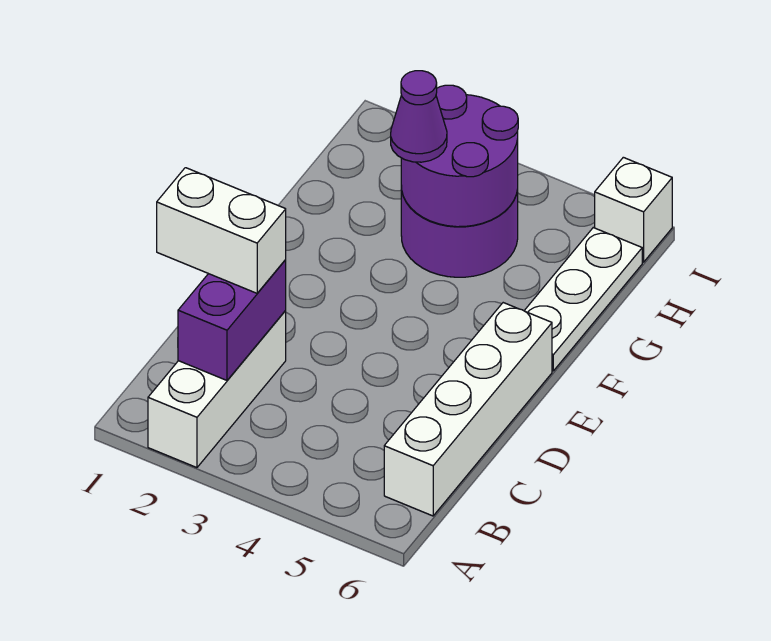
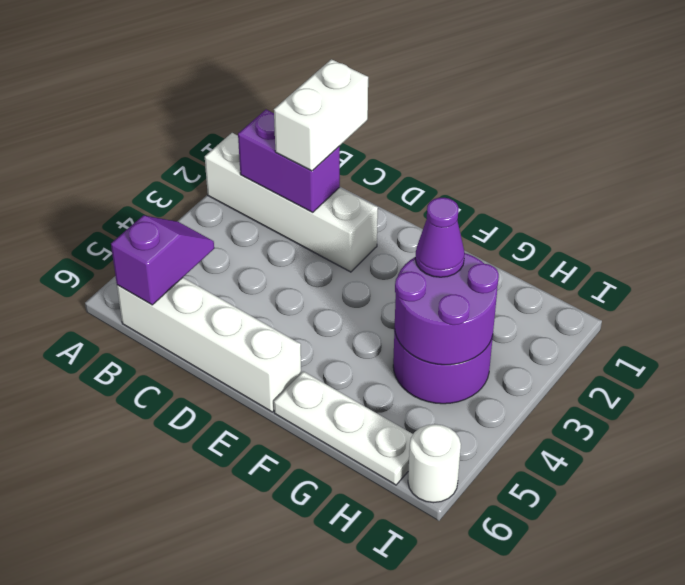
white brick A2:C2 level 1 -> white brick A2:D2 level 1
none -> purple slope B5:B6 level 2 top 6
white brick I6 level 1 -> white round brick I6 level 1

